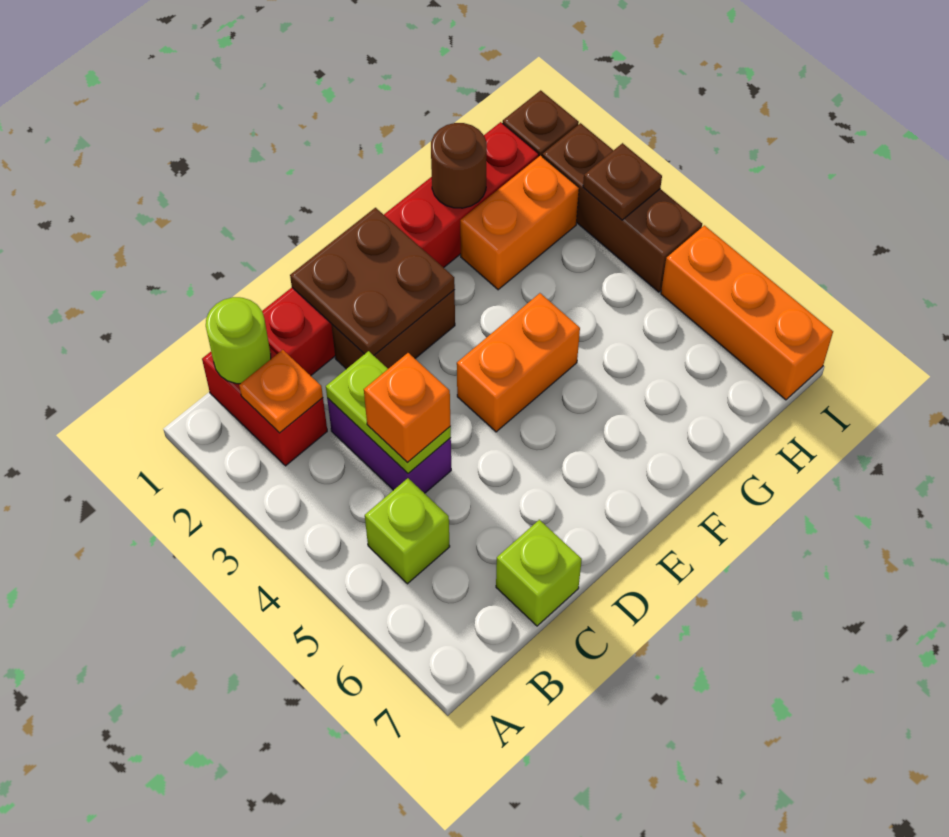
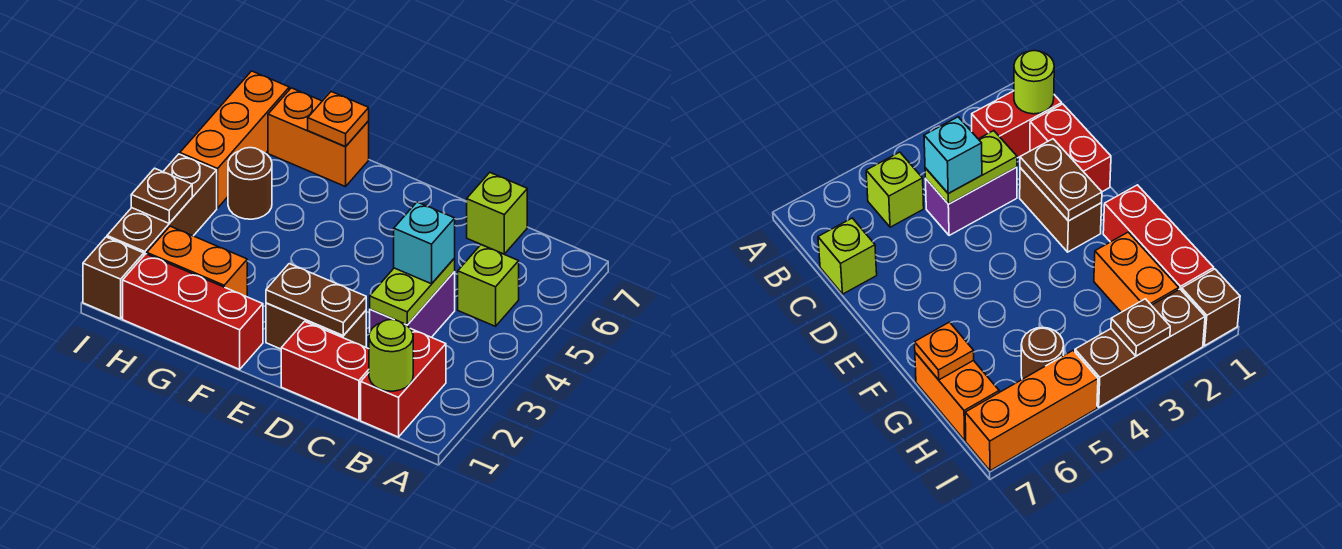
orange plate B2 level 2 -> orange plate G7 level 2
orange brick C4 level 3 -> cyan brick C4 level 3
brown plate D1:E2 level 2 -> brown plate D2:E2 level 2
orange brick E4:F4 level 1 -> orange brick G7:H7 level 1
brown round brick G1 level 2 -> brown round brick H5 level 1

